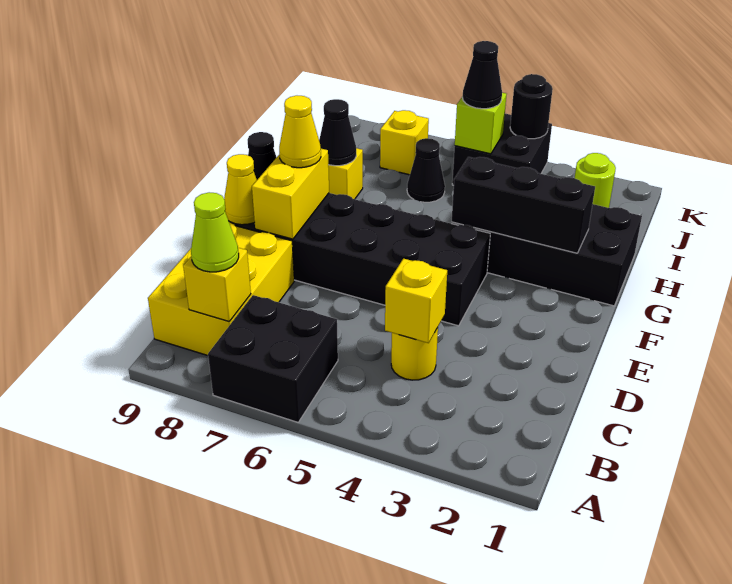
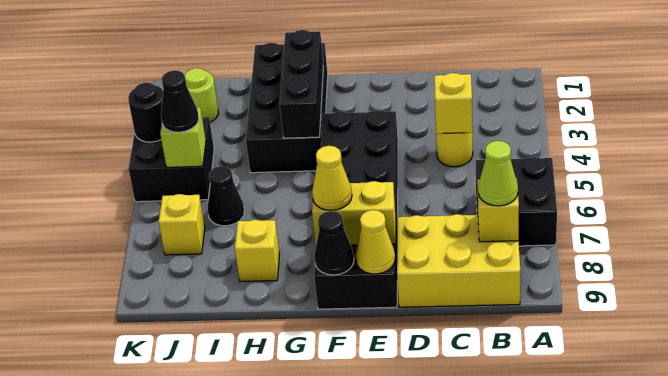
black cone H8 level 2 -> none

